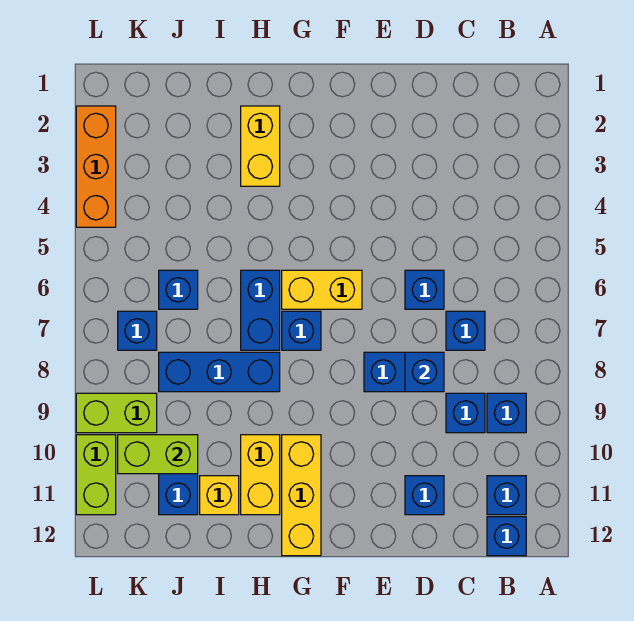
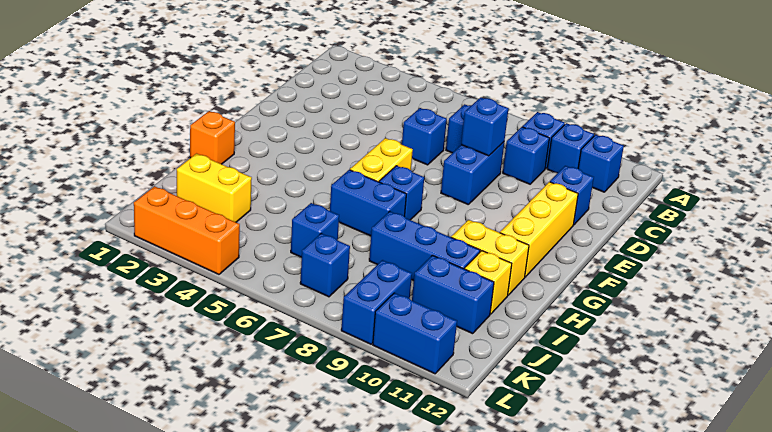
blue brick B12 level 1 -> blue brick B10 level 1
yellow brick G10:G12 level 1 -> yellow brick E11:G11 level 1
none -> orange brick H1 level 1
yellow brick H2:H3 level 1 -> yellow brick J2:J3 level 1
blue brick H8:J8 level 1 -> blue brick I8:I10 level 1
lime brick J10:K10 level 2 -> none
lime brick K9:L9 level 1 -> blue brick K9:L9 level 1
lime brick L10:L11 level 1 -> blue brick L10:L11 level 1

